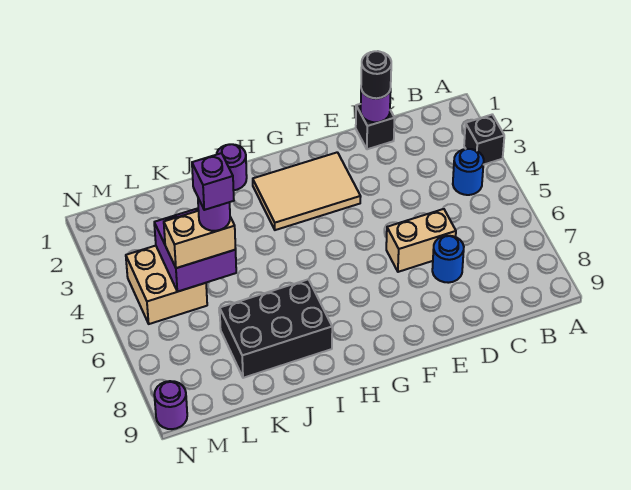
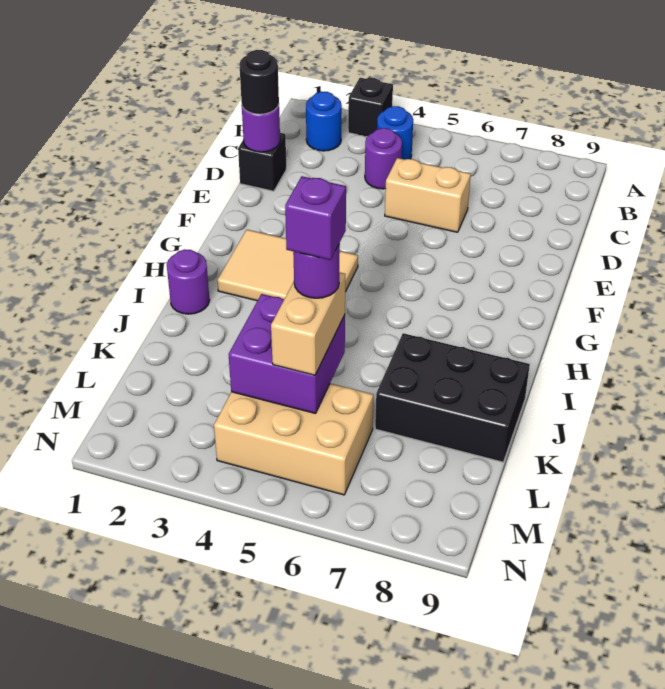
tan brick D6:E6 level 1 -> tan brick D5:D6 level 1
blue round brick D7 level 1 -> blue round brick B2 level 1
tan tile F2:H3 level 1 -> tan tile G2:H4 level 1
black brick I7:K8 level 1 -> black brick J7:K9 level 1
tan brick L4:M5 level 1 -> tan brick L4:M6 level 1
purple round brick N9 level 1 -> purple round brick C4 level 1

